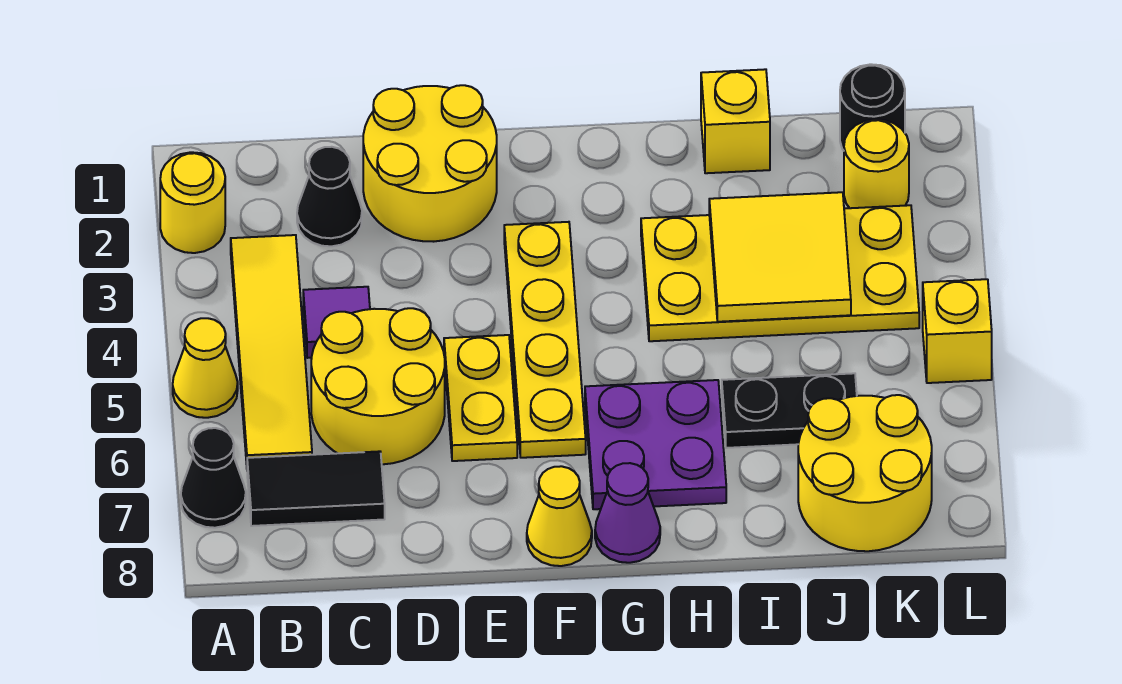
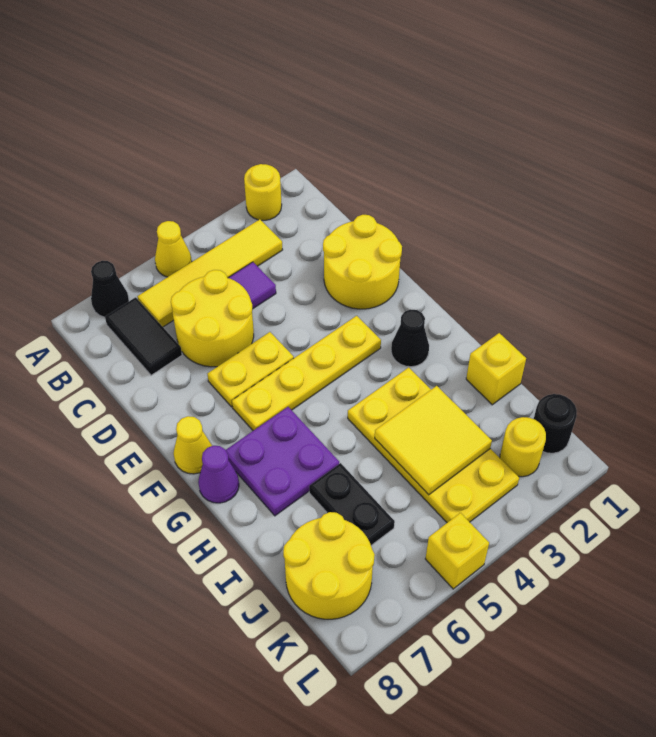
black cone C2 level 1 -> black cone G2 level 1

